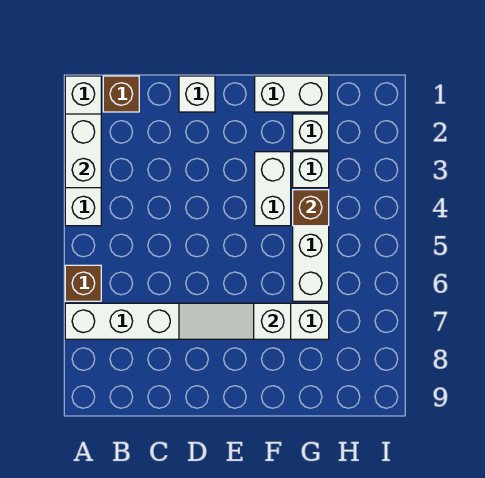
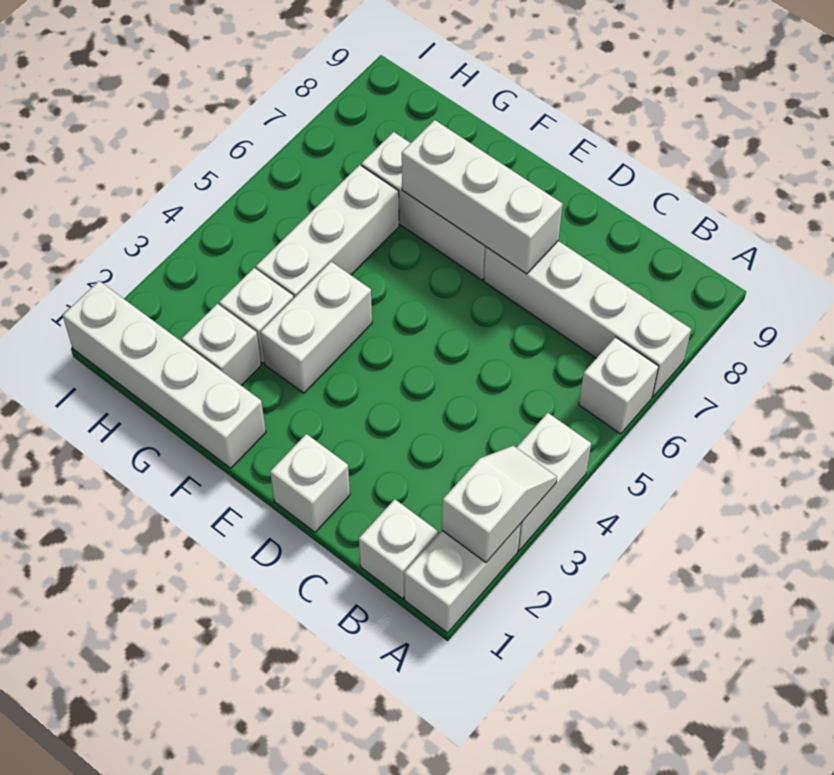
white brick A2:A3 level 2 -> white slope A2:A3 level 2 top 2
brown brick A6 level 1 -> white brick A6 level 1
brown brick B1 level 1 -> white brick B1 level 1
white slope D7:F7 level 2 top F -> white brick D7:F7 level 2
white brick F1:G1 level 1 -> white brick F1:I1 level 1
brown brick G4 level 2 -> none

